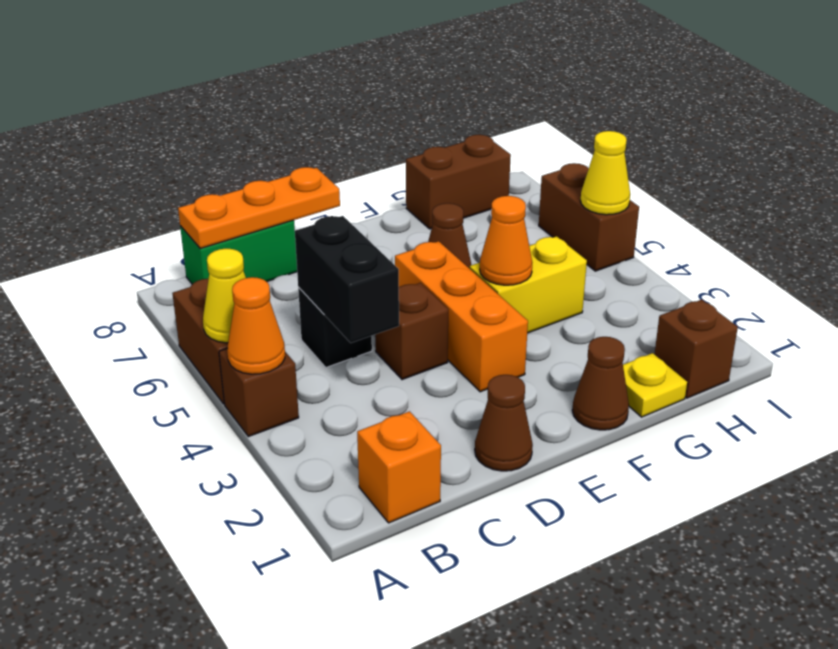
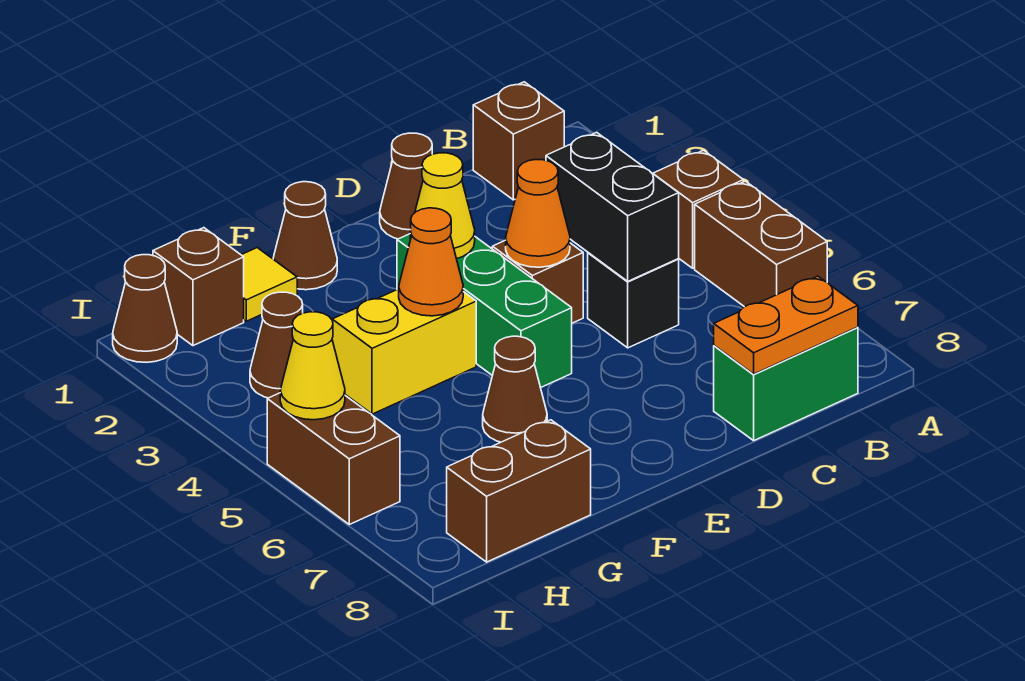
orange cone A4 level 2 -> orange cone D4 level 2
yellow cone A5 level 2 -> yellow cone E3 level 2
orange brick B1 level 1 -> brown brick B1 level 1
orange plate B8:D8 level 2 -> orange plate B8:C8 level 2
orange brick E3:E5 level 1 -> green brick E3:E5 level 1
yellow plate G1 level 1 -> yellow tile G1 level 1
none -> brown cone H3 level 1
none -> brown cone I1 level 1

